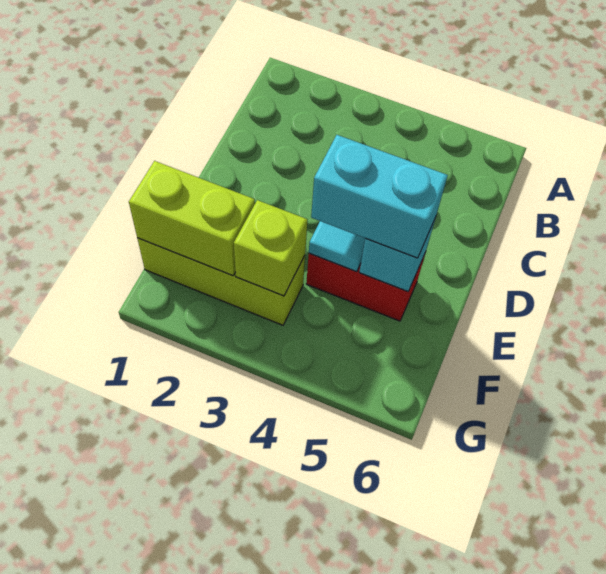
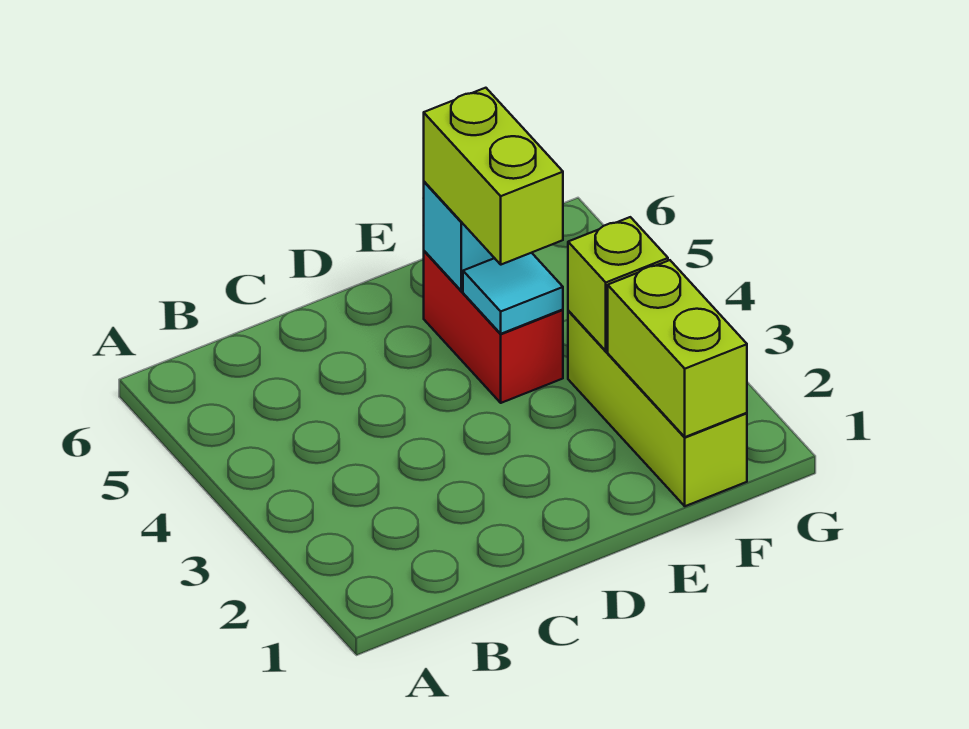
cyan brick E4:E5 level 3 -> lime brick E4:E5 level 3

